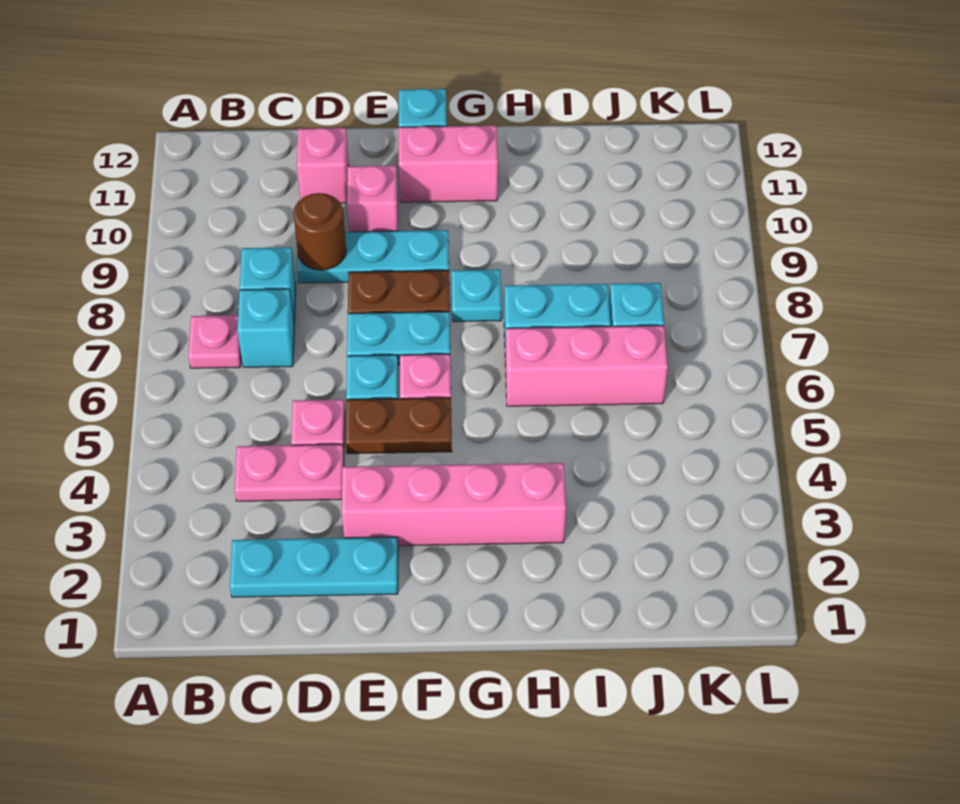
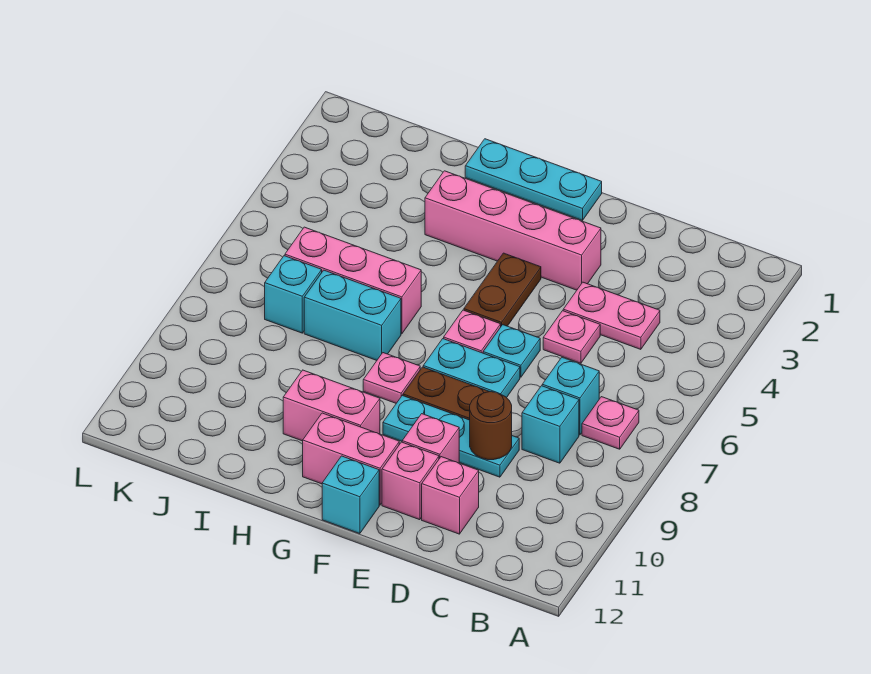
cyan plate C2:E2 level 1 -> cyan plate F1:H1 level 1
brown plate E5:F5 level 1 -> brown plate F4:F5 level 1
none -> pink brick E11 level 1
cyan plate G8 level 1 -> pink plate G8 level 1
none -> pink brick G10:H10 level 1

